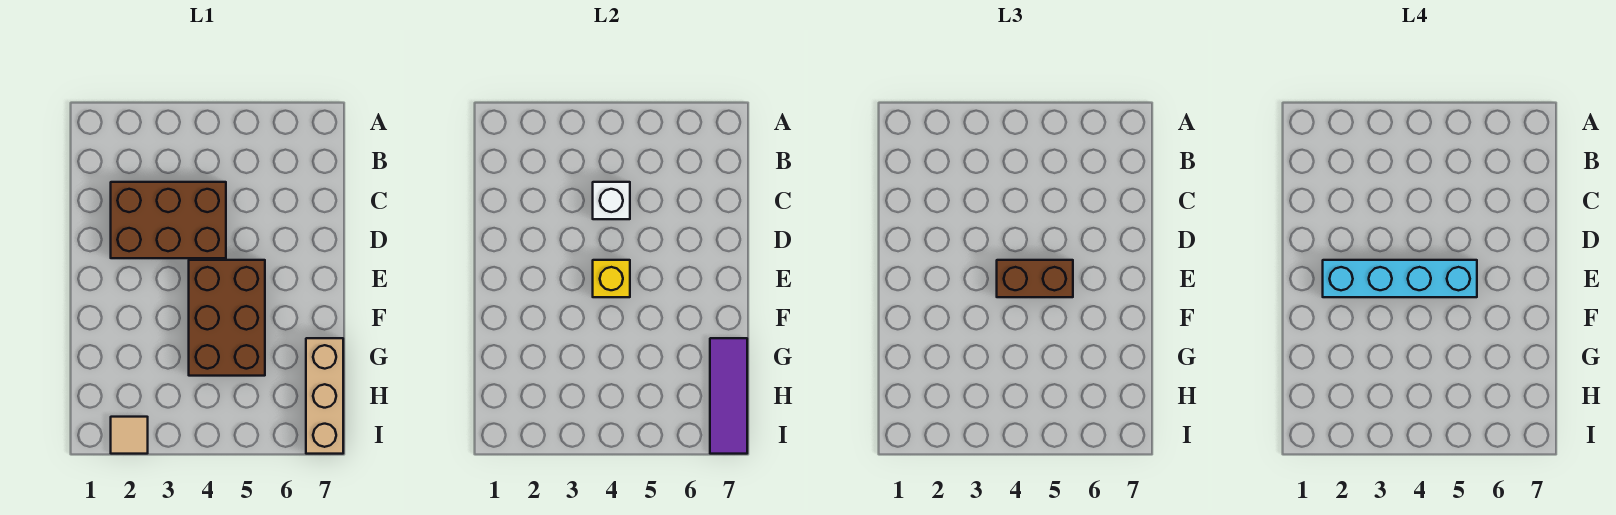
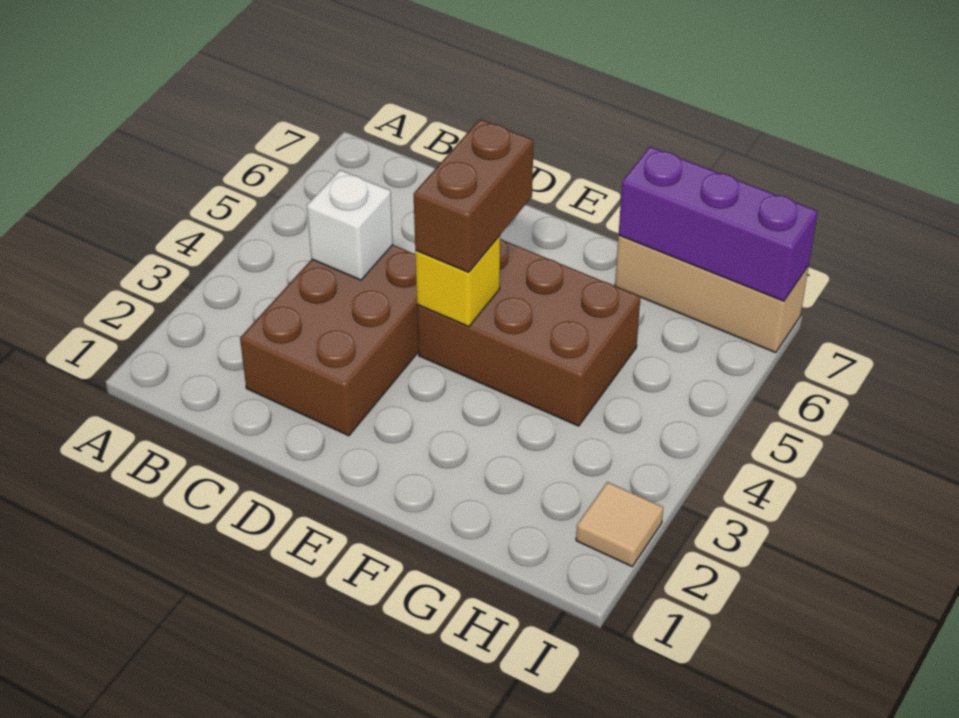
cyan brick E2:E5 level 4 -> none
purple tile G7:I7 level 2 -> purple brick G7:I7 level 2

